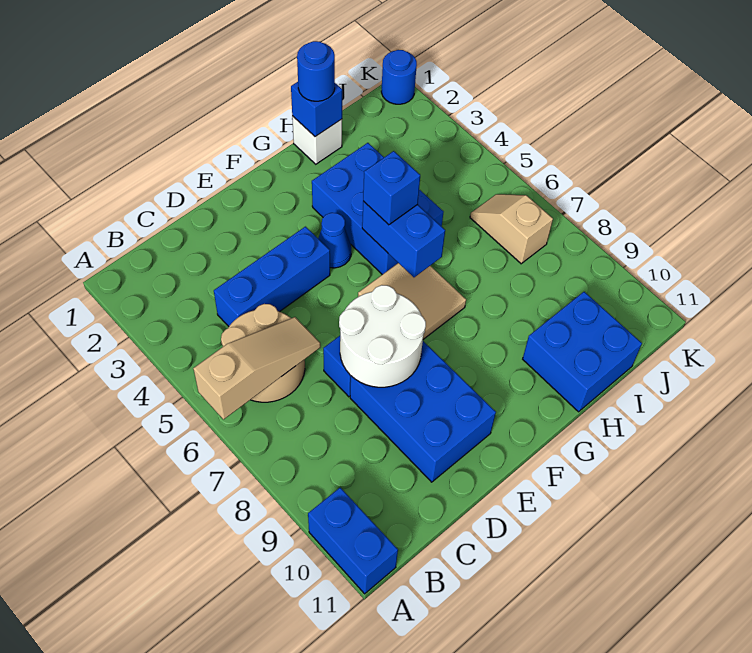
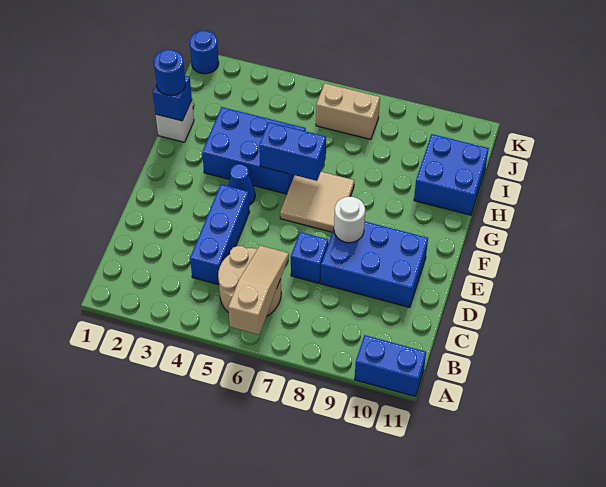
white round brick D7:E8 level 2 -> white round brick E8 level 2
blue brick G5 level 3 -> none
tan slope J6:J7 level 1 top 7 -> tan brick J6:J7 level 1

